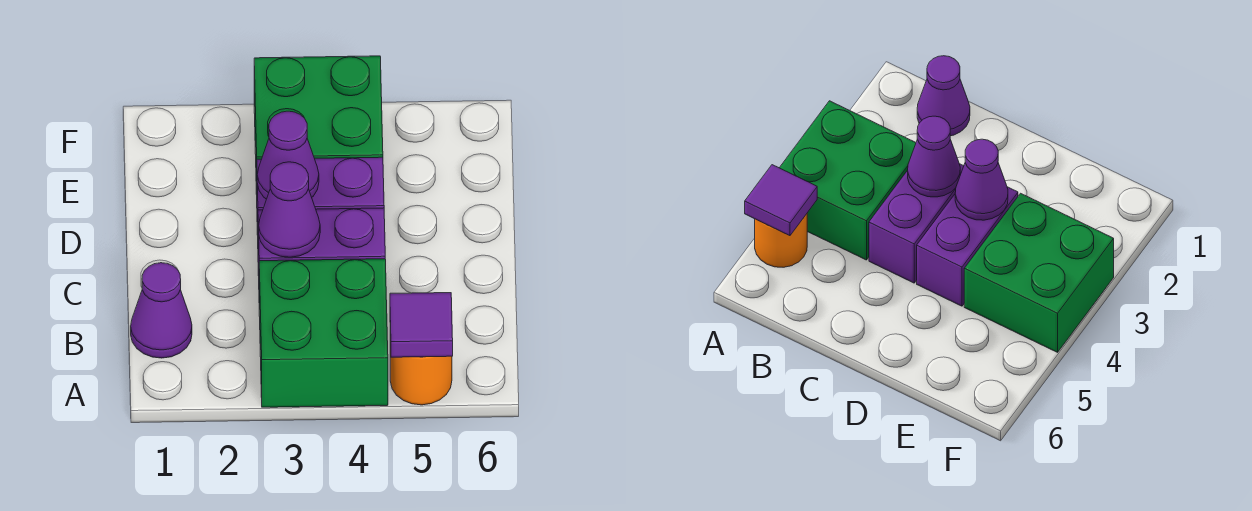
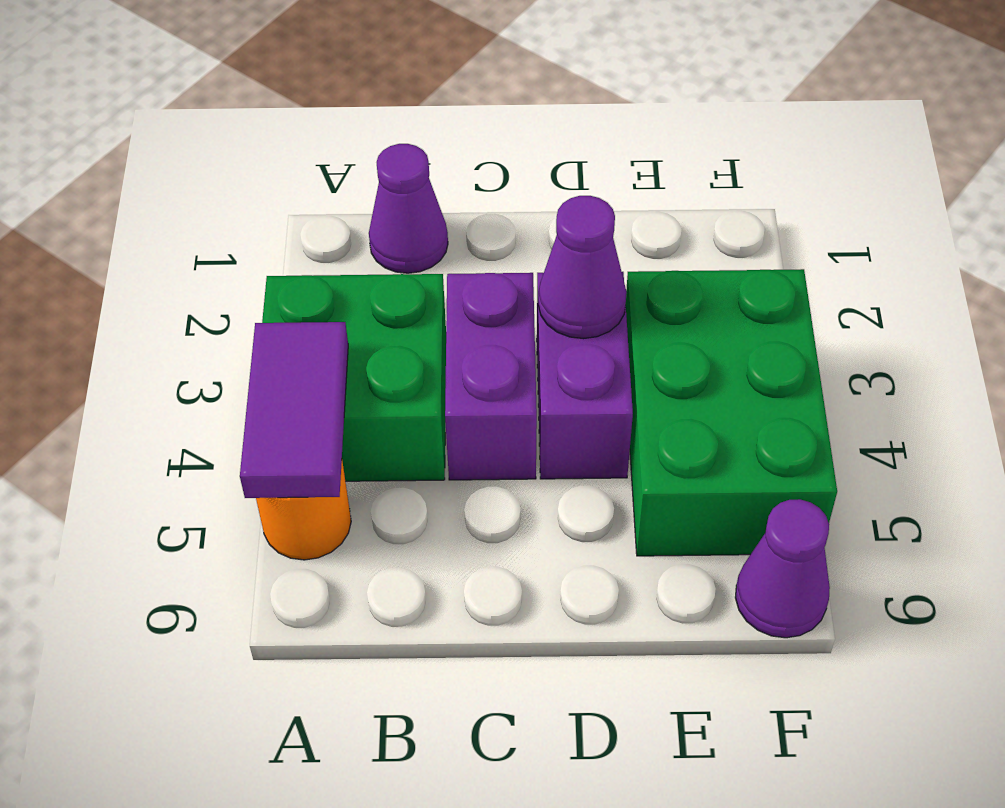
purple tile A5 level 2 -> purple tile A4:A5 level 2
purple cone C3 level 2 -> purple cone F6 level 1
green brick E3:F4 level 1 -> green brick E3:F5 level 1

